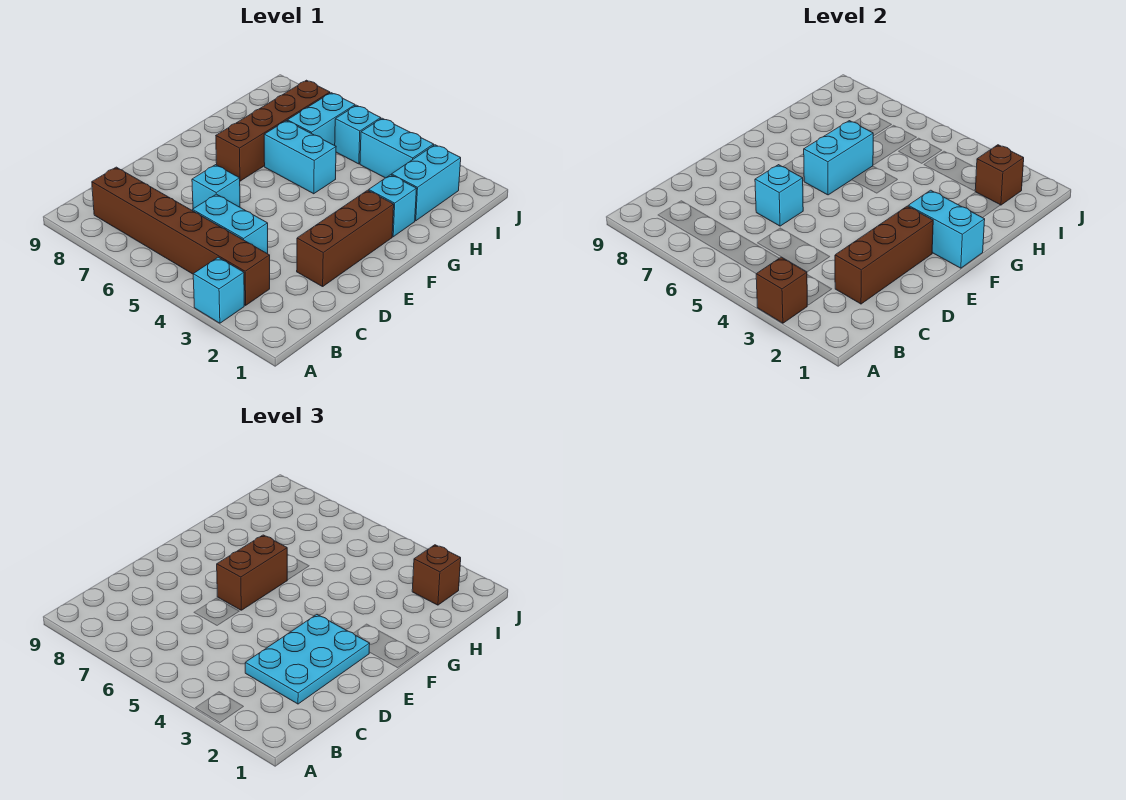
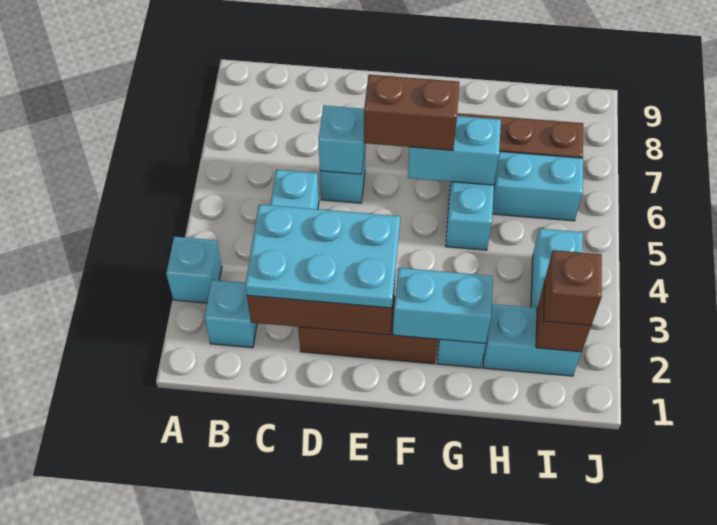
brown brick A3 level 2 -> none
brown brick B3:B8 level 1 -> none
cyan brick F1:F2 level 2 -> cyan brick F2:G2 level 2
cyan brick I5 level 1 -> cyan brick B2 level 1

